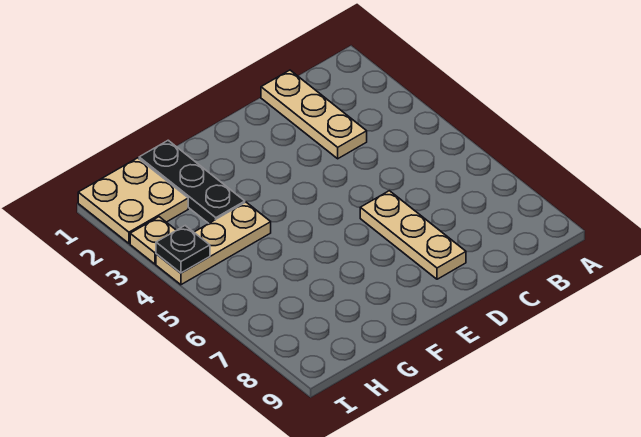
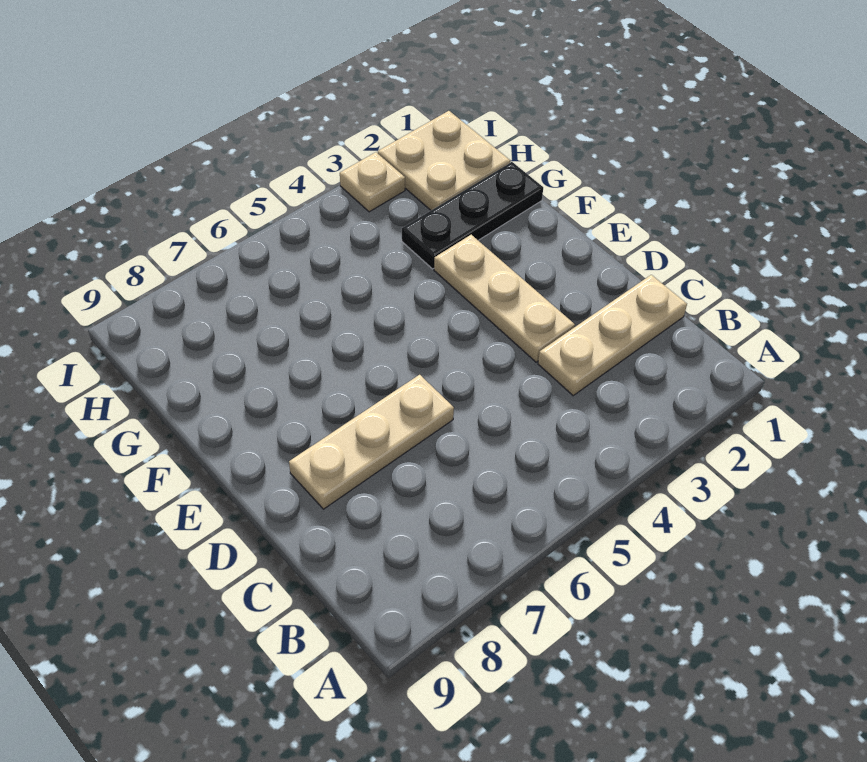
tan plate G4:I4 level 1 -> tan plate D3:F3 level 1
black plate I4 level 2 -> none

